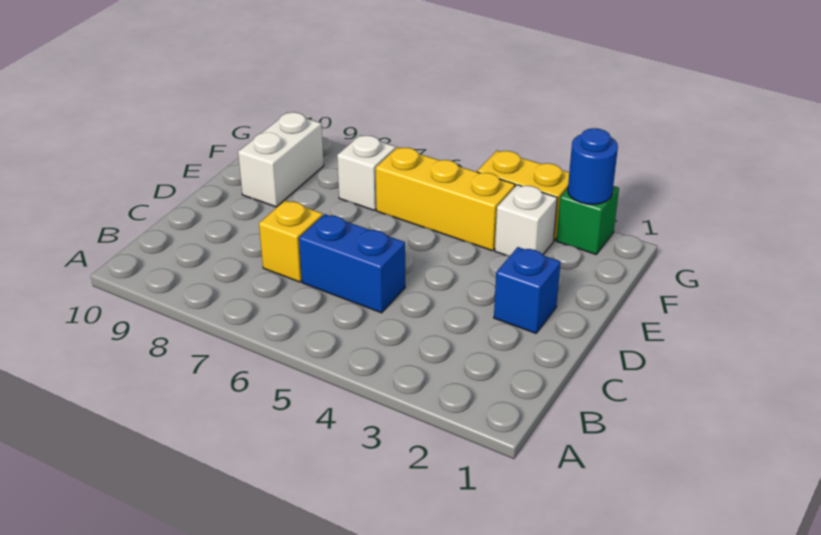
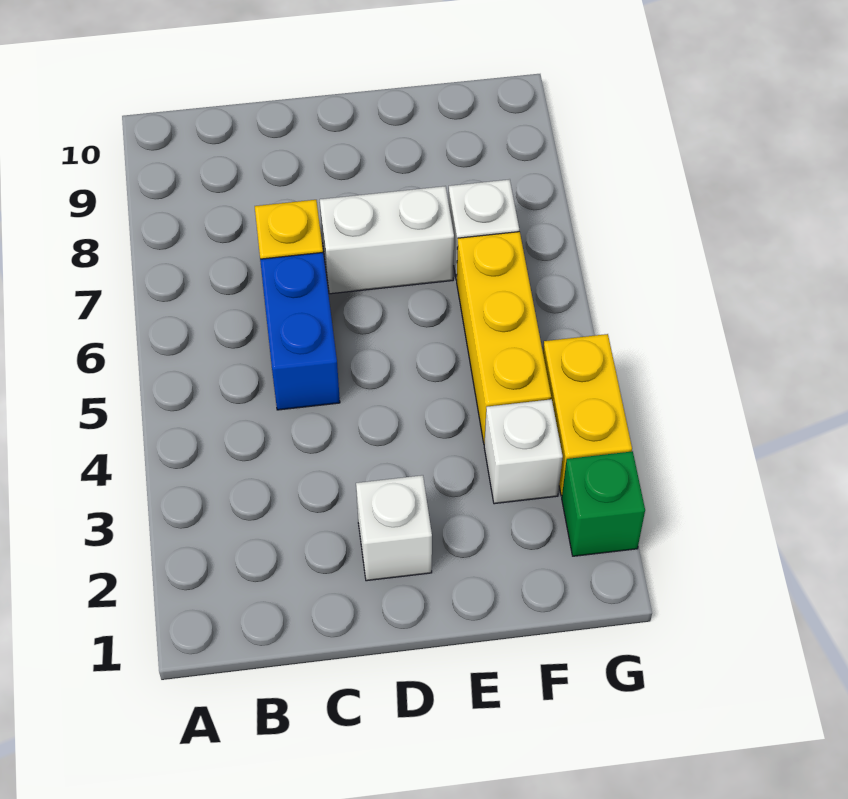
blue brick D2 level 1 -> white brick D2 level 1
white brick E9:F9 level 1 -> white brick D7:E7 level 1
blue round brick G2 level 2 -> none

